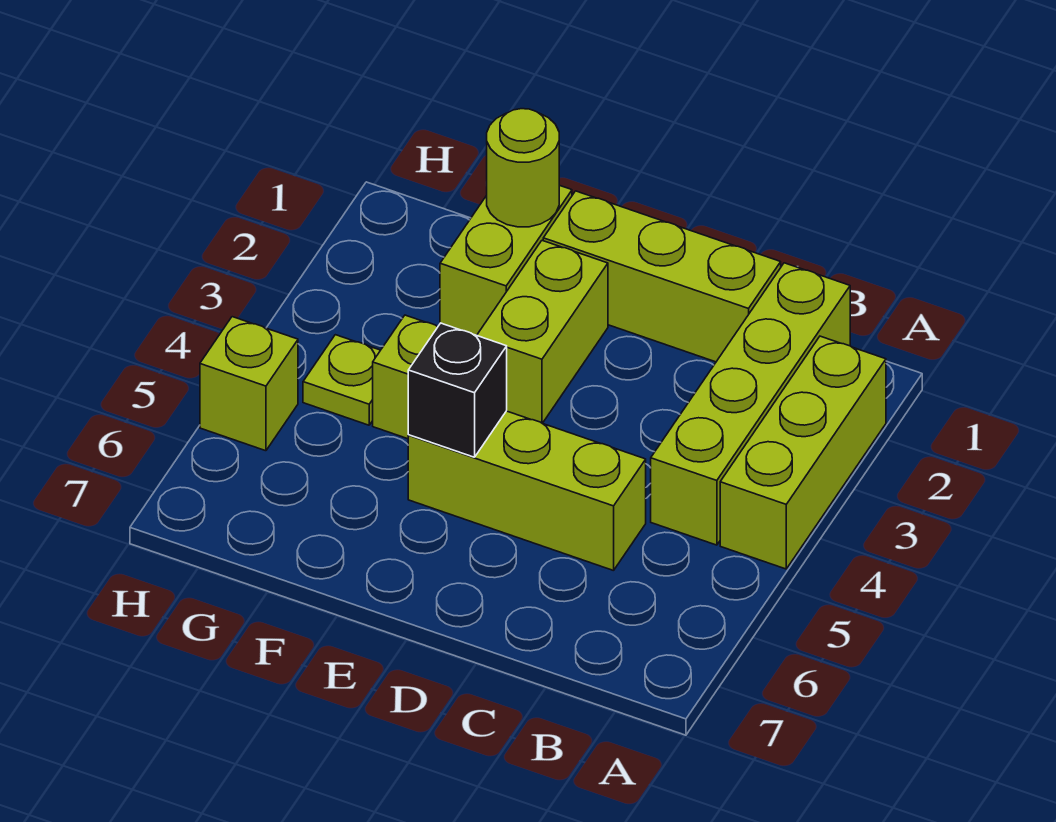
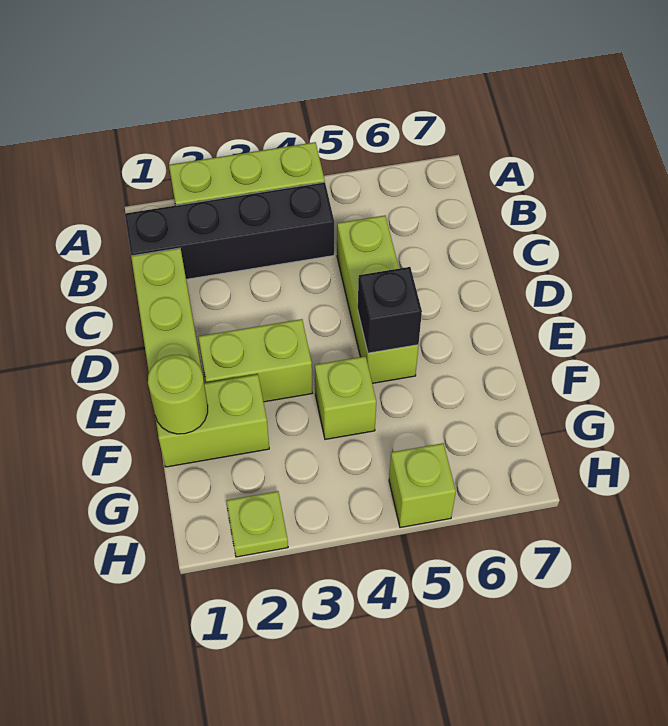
lime brick B1:B4 level 1 -> black brick B1:B4 level 1
lime plate G4 level 1 -> lime plate H2 level 1

